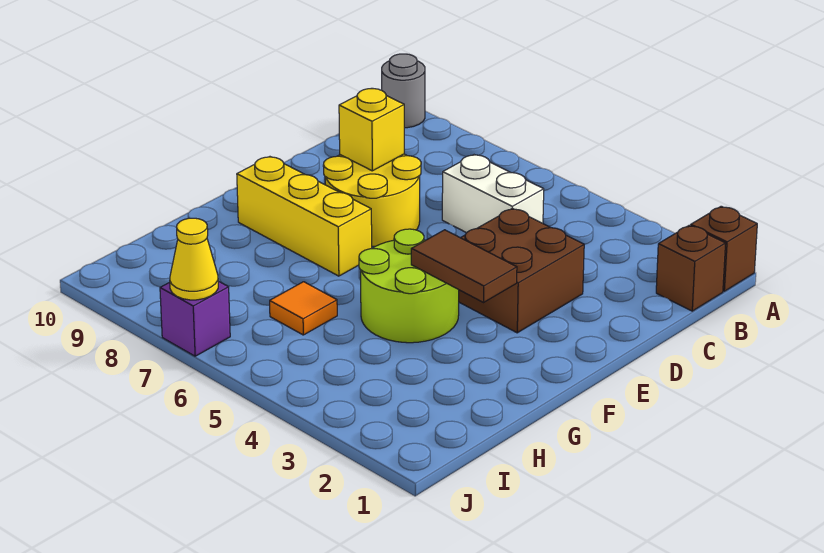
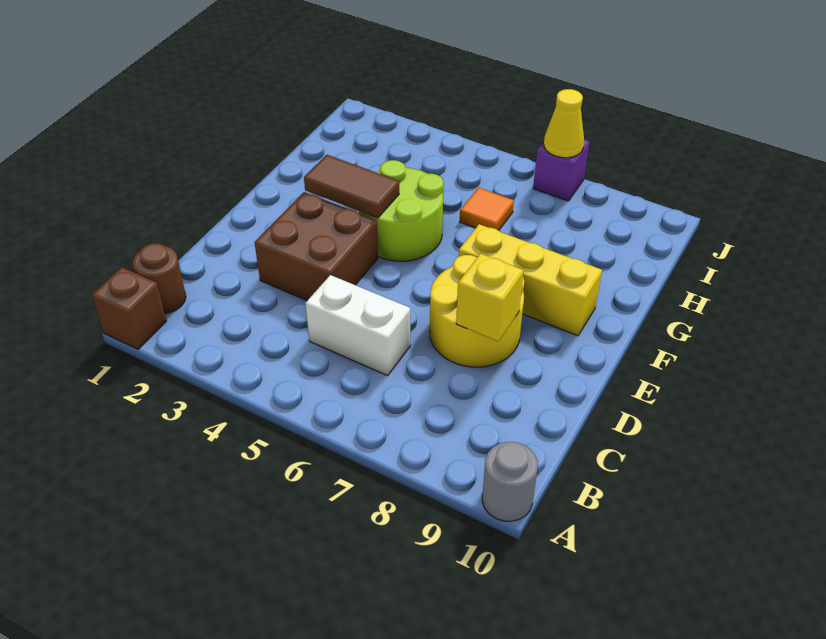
brown brick B1 level 1 -> brown round brick B1 level 1

